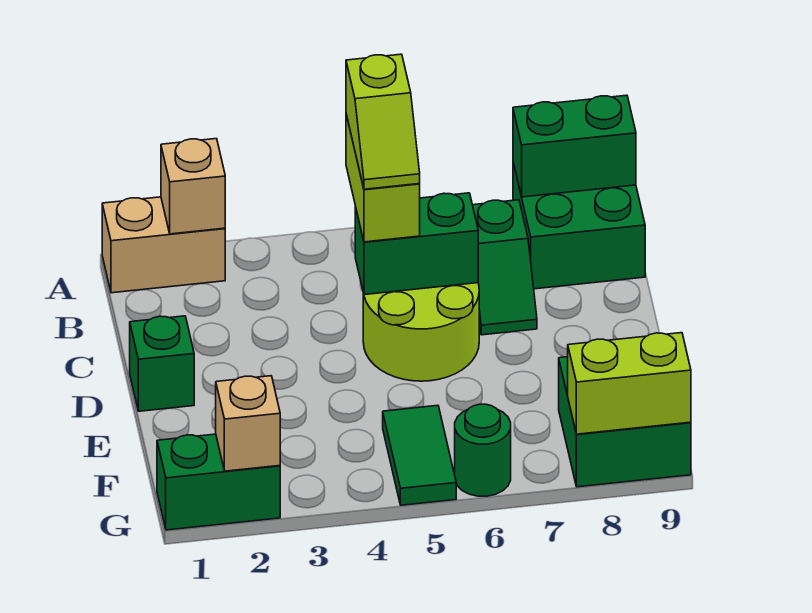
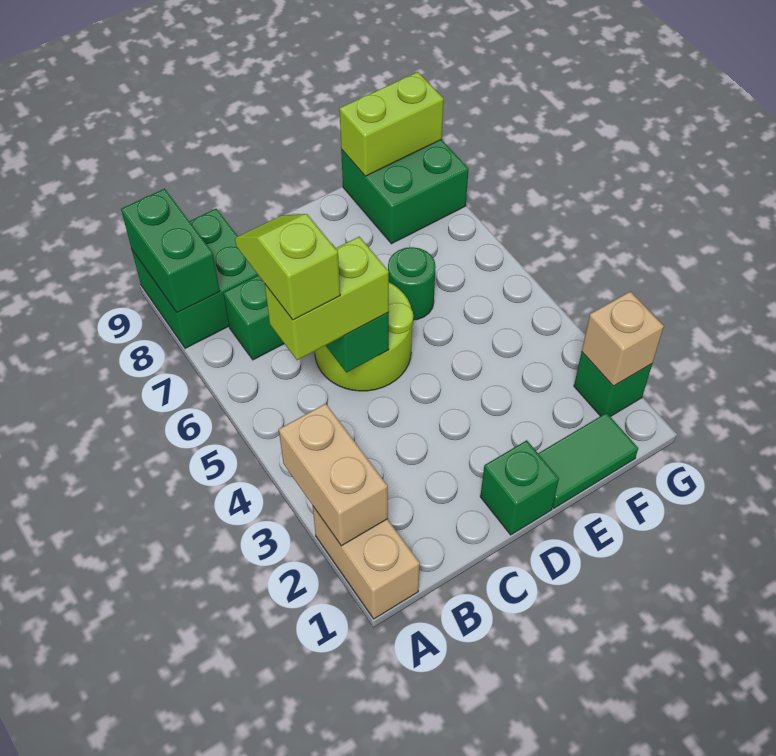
tan brick A2 level 2 -> tan brick A2:A3 level 2
lime slope B5:C5 level 4 top B -> lime slope B5:B6 level 4 top 5
green tile F5:G5 level 1 -> green tile E1:F1 level 1
green brick G1:G2 level 1 -> green brick G2 level 1
green round brick G6 level 1 -> green round brick E6 level 1
lime brick G8:G9 level 2 -> lime brick F9:G9 level 2

